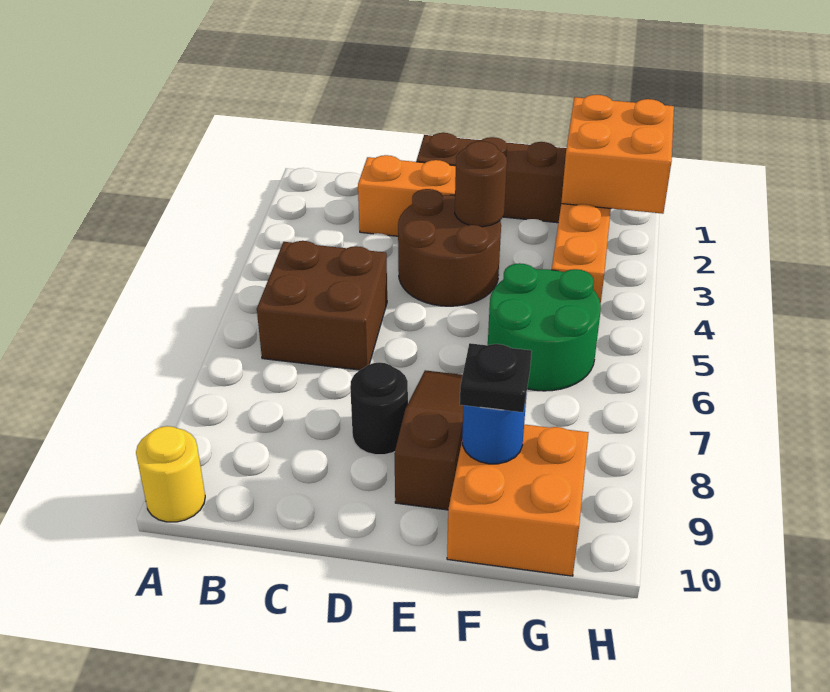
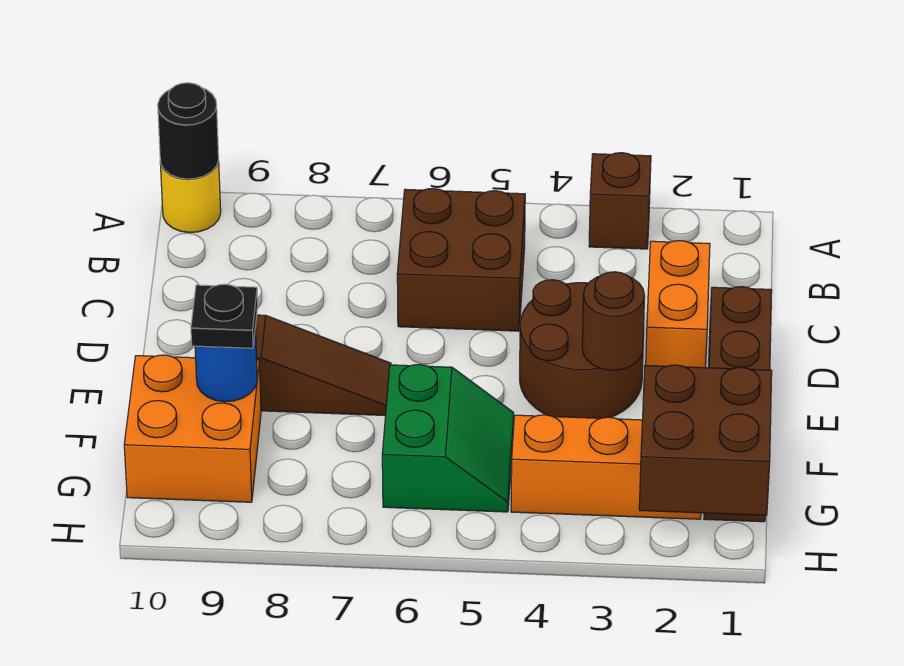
none -> brown brick A3 level 1
black round brick D8 level 1 -> black round brick A10 level 2
green round brick F5:G6 level 1 -> green slope F5:G6 level 1 top 6
orange brick G1:H2 level 2 -> brown brick G1:H2 level 2

